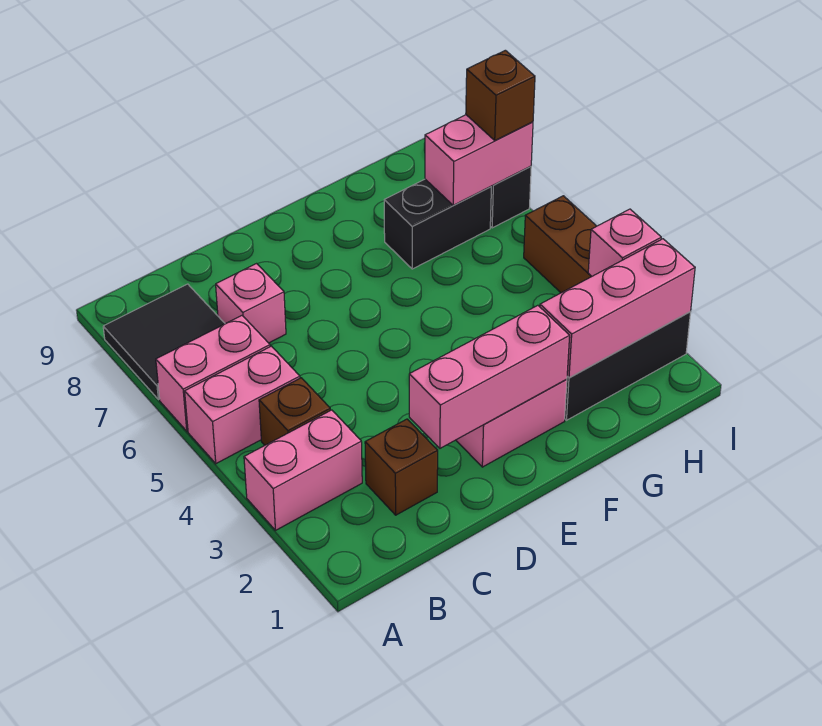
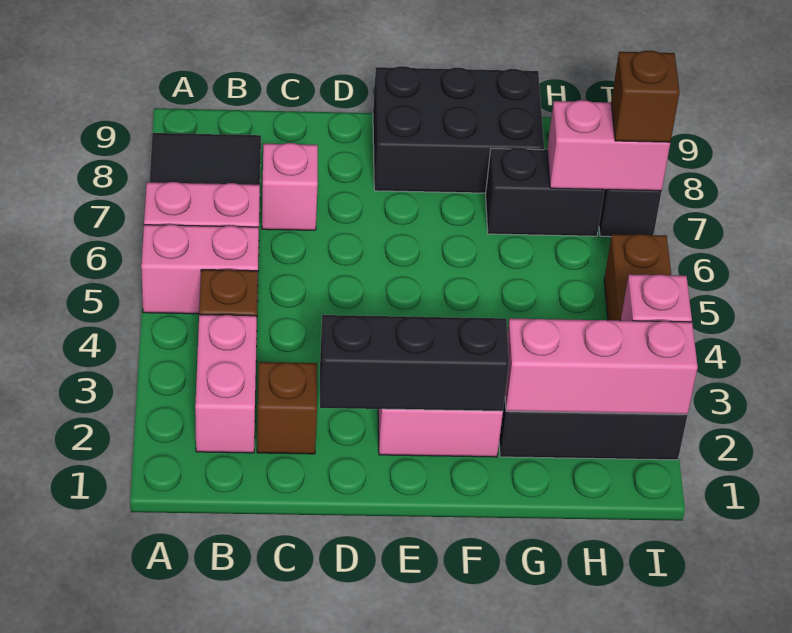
pink brick A3:B3 level 1 -> pink brick B2:B3 level 1
pink brick D2:F2 level 2 -> black brick D2:F2 level 2
none -> black brick E8:G9 level 1

